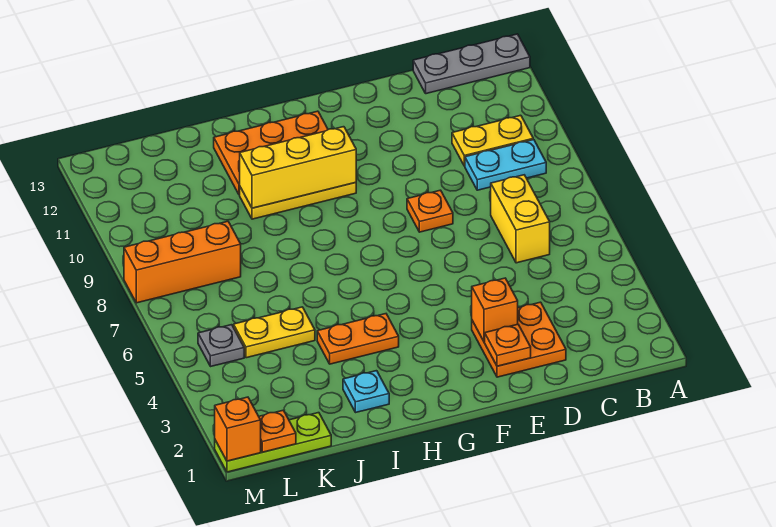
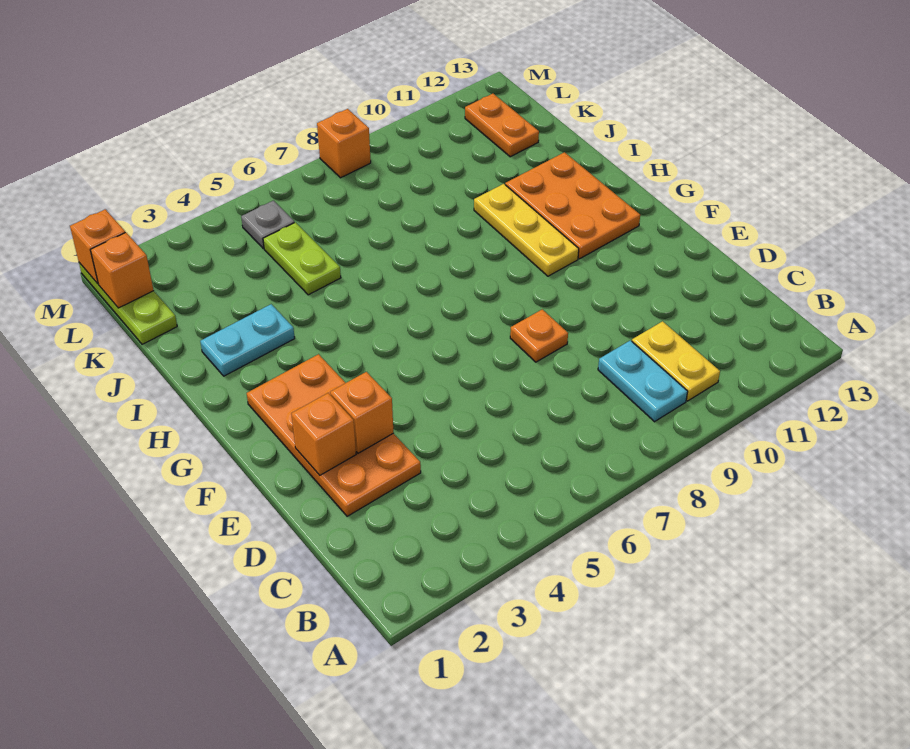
grey plate A13:C13 level 1 -> none
yellow brick C6:C7 level 1 -> none
orange plate D2:E3 level 1 -> orange plate D2:G3 level 1
orange plate E2 level 2 -> orange brick E2 level 2
yellow brick G10:I10 level 2 -> none
orange plate H4:I4 level 1 -> orange plate K12:L12 level 1
cyan plate I2 level 1 -> cyan plate I2:I3 level 1
yellow plate J5:K5 level 1 -> lime plate J5:K5 level 1
orange brick K8:M8 level 1 -> orange brick M8 level 1
orange plate L1 level 2 -> orange brick L1 level 2

